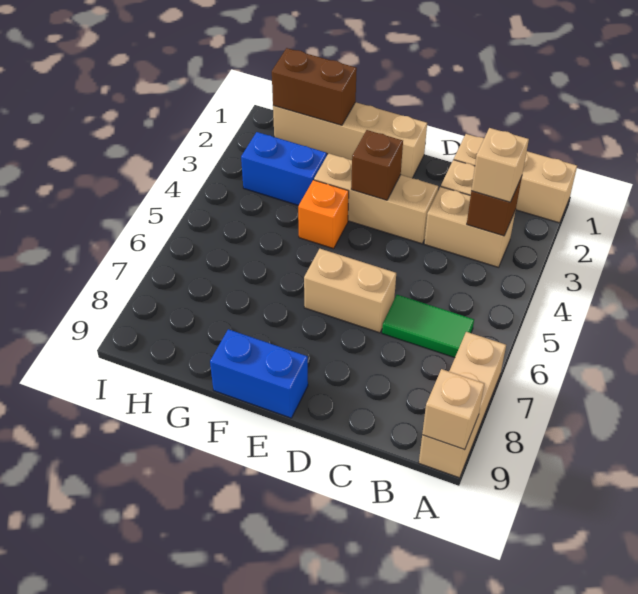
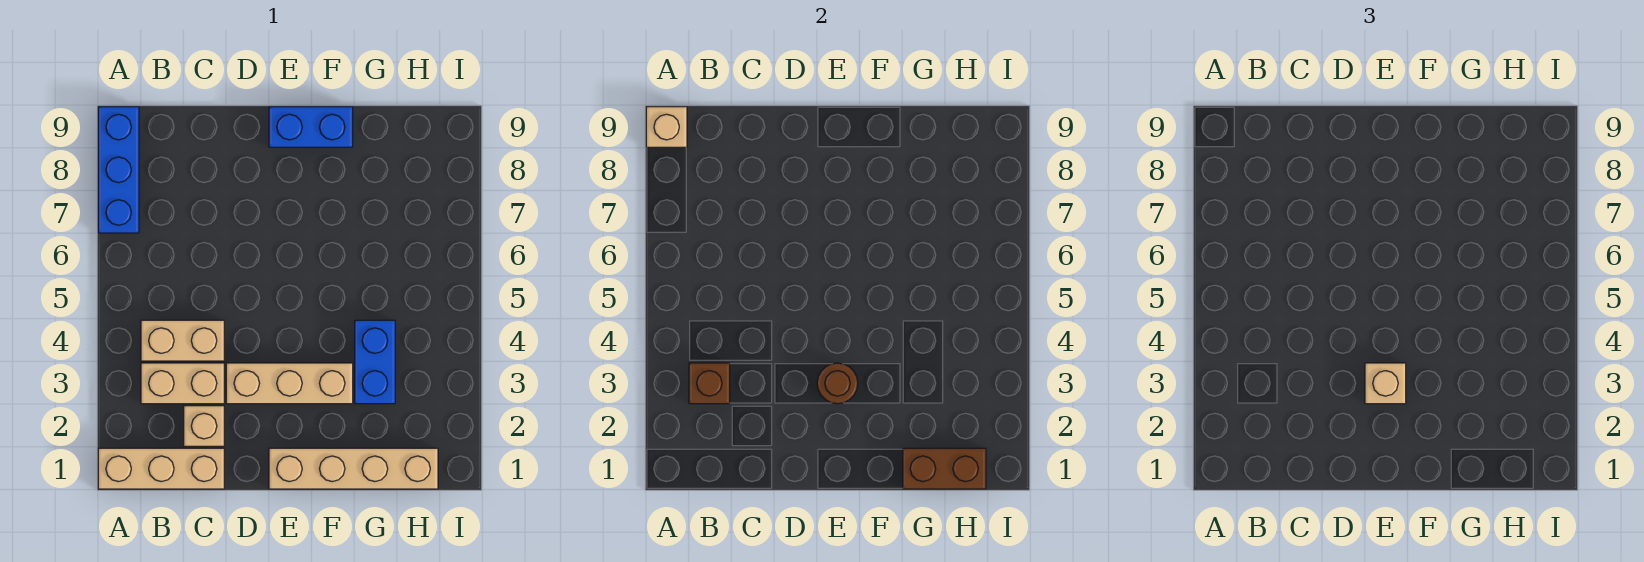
tan brick A7:A9 level 1 -> blue brick A7:A9 level 1
tan brick B3 level 3 -> tan brick E3 level 3
green tile B6:C6 level 1 -> none
tan brick D6:E6 level 1 -> tan brick B4:C4 level 1
brown brick E3 level 2 -> brown round brick E3 level 2
orange brick F4 level 1 -> none
blue brick G3:H3 level 1 -> blue brick G3:G4 level 1

